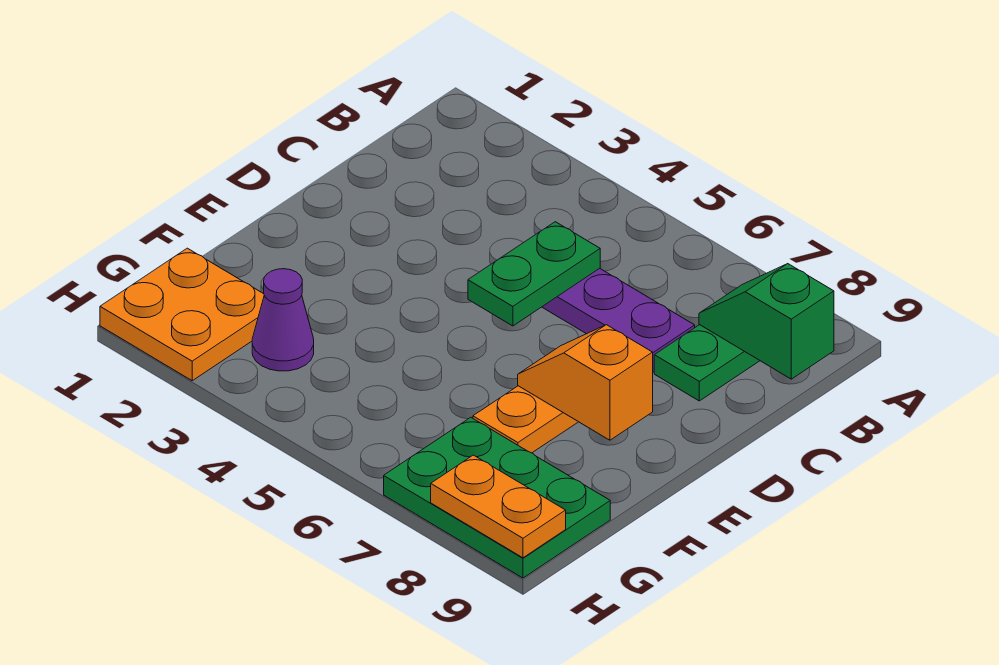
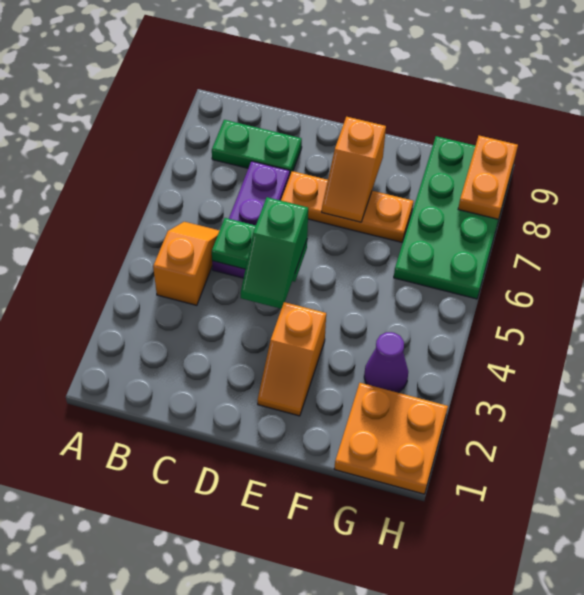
none -> orange slope B4:B5 level 1 top 4
green slope B8:B9 level 2 top 9 -> green slope D4:D5 level 3 top 5
none -> orange slope E2:E3 level 1 top 3
green plate G7:H9 level 1 -> green plate G6:H9 level 1

